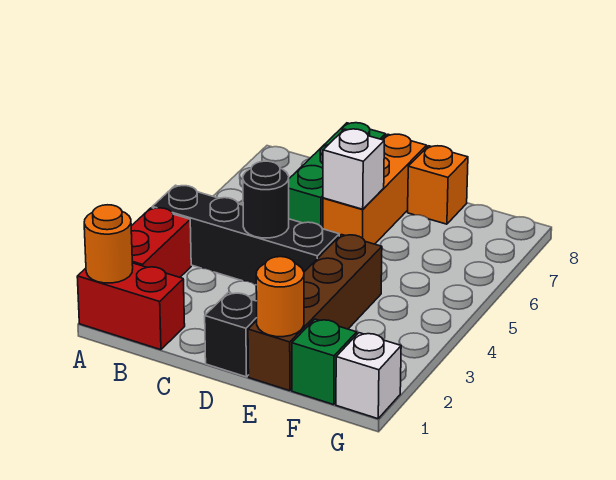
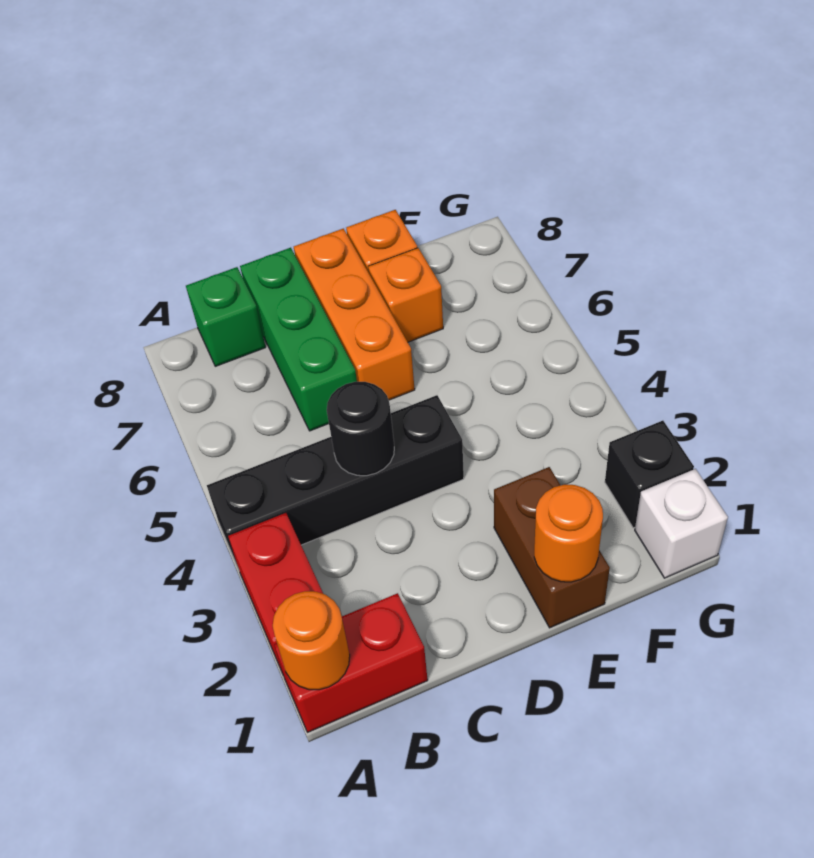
black brick D1 level 1 -> black brick G2 level 1
white brick D6 level 2 -> none
brown brick E1:E4 level 1 -> brown brick E1:E2 level 1
none -> orange brick E7 level 1
green brick F1 level 1 -> green brick B8 level 1

